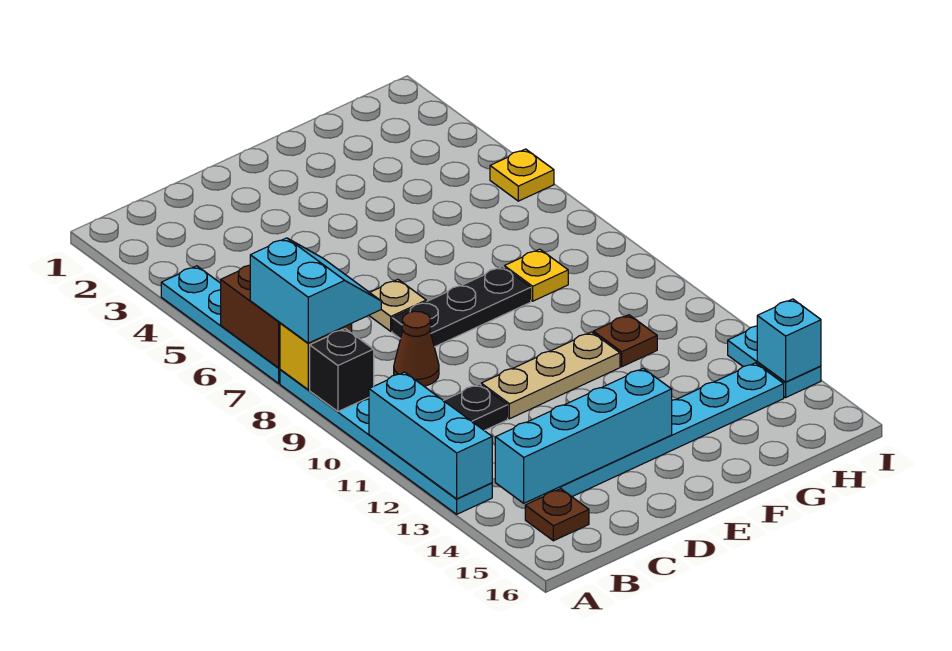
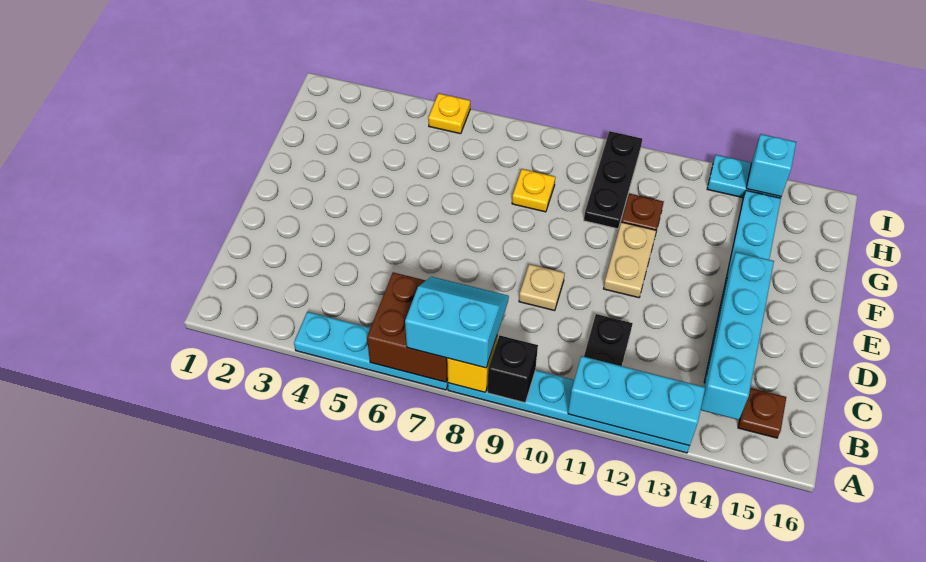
brown cone C9 level 1 -> none
tan plate D7 level 1 -> tan plate D9 level 1
black plate D8:F8 level 1 -> black plate G10:I10 level 1
tan plate D11:F11 level 1 -> tan plate E11:F11 level 1

